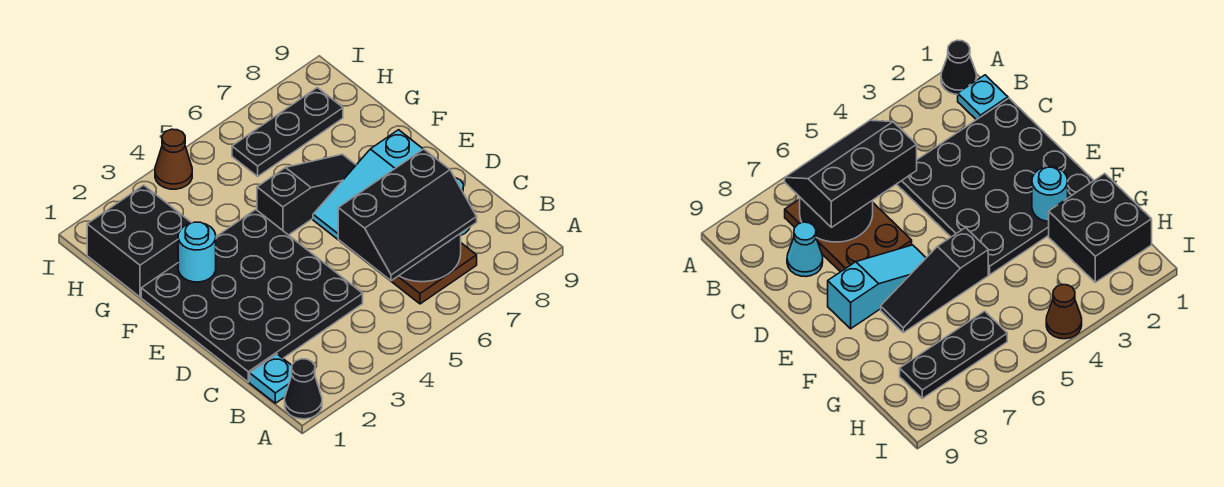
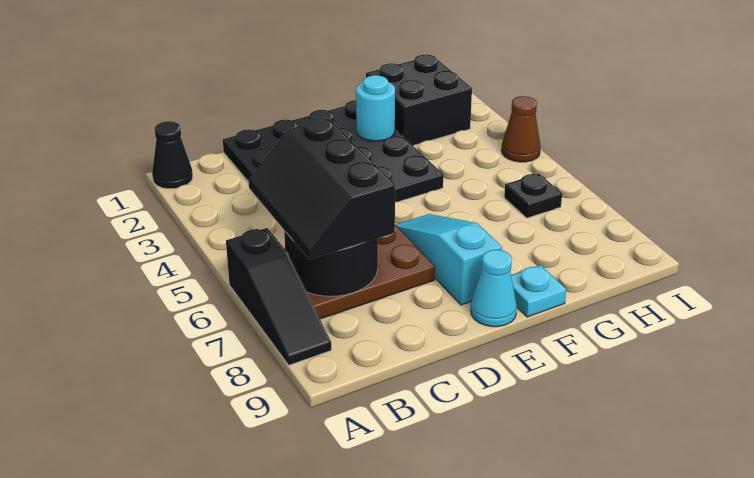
cyan plate B1 level 1 -> cyan plate F9 level 1
cyan cone C8 level 1 -> cyan cone E9 level 1
black slope F5:F7 level 1 top 5 -> black slope A6:A8 level 1 top 6
black plate H6:H8 level 1 -> black plate H6 level 1

